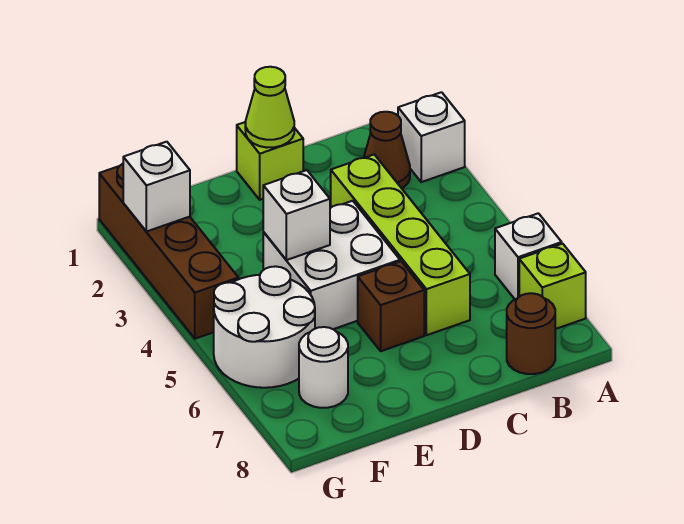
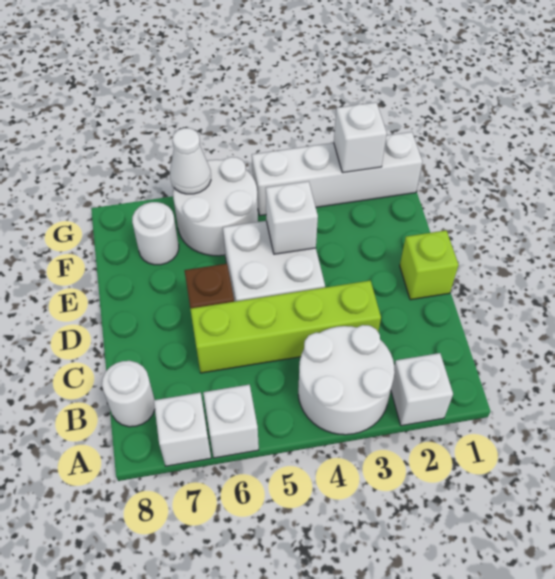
none -> white round brick A3:B4 level 1
lime brick A7 level 1 -> white brick A7 level 1
brown cone B2 level 1 -> none
brown round brick B8 level 1 -> white round brick B8 level 1
lime cone D1 level 2 -> none
brown brick G1:G4 level 1 -> white brick G1:G4 level 1
none -> white cone G6 level 2

